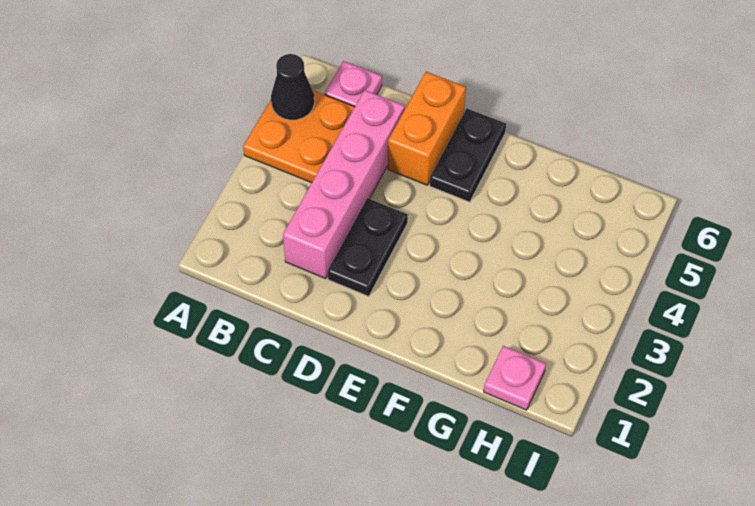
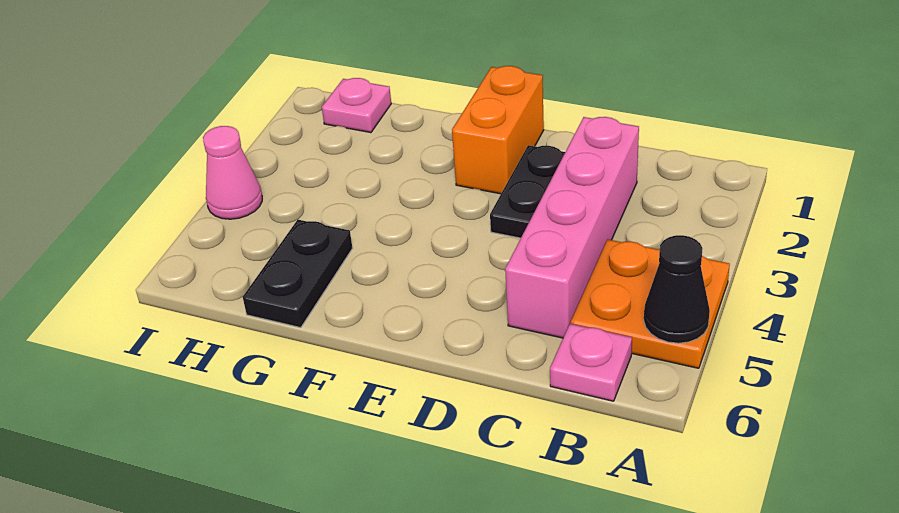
orange brick D5:D6 level 1 -> orange brick E1:E2 level 1
black plate E5:E6 level 1 -> black plate G5:G6 level 1
none -> pink cone I4 level 1

